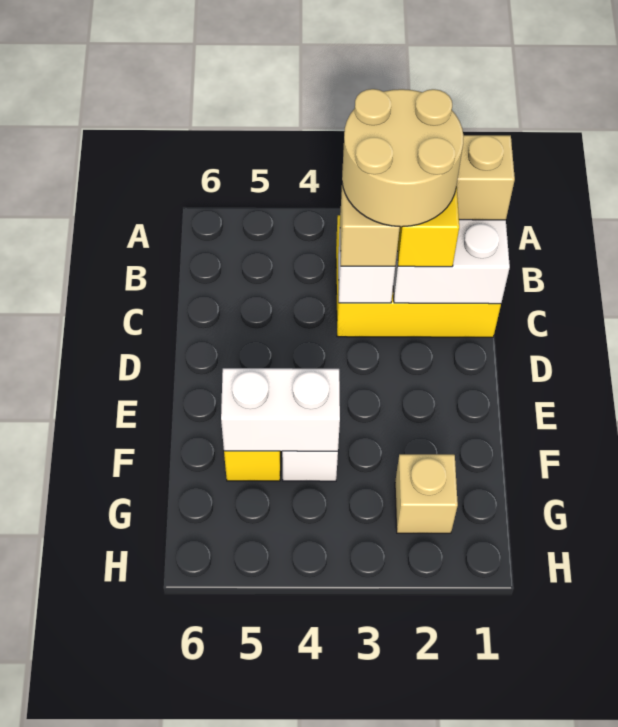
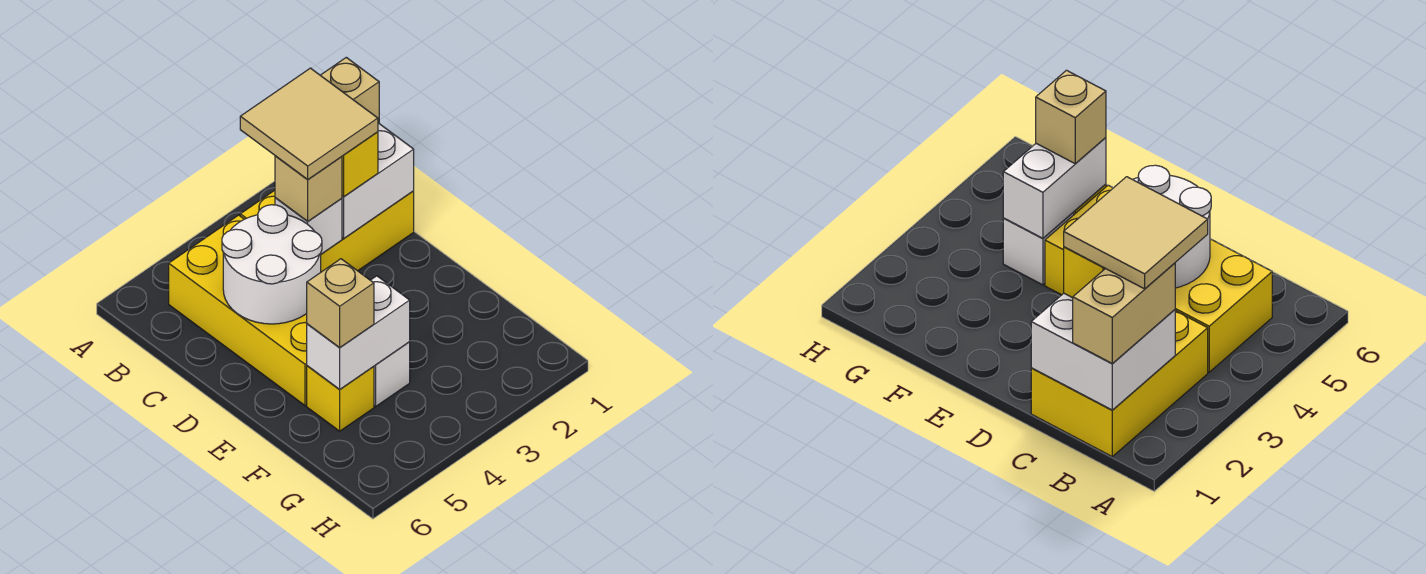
tan round brick B2:C3 level 4 -> tan tile B2:C3 level 4
none -> yellow brick B4:E5 level 1
none -> white round brick C4:D5 level 2
tan brick G2 level 1 -> tan brick F5 level 3

